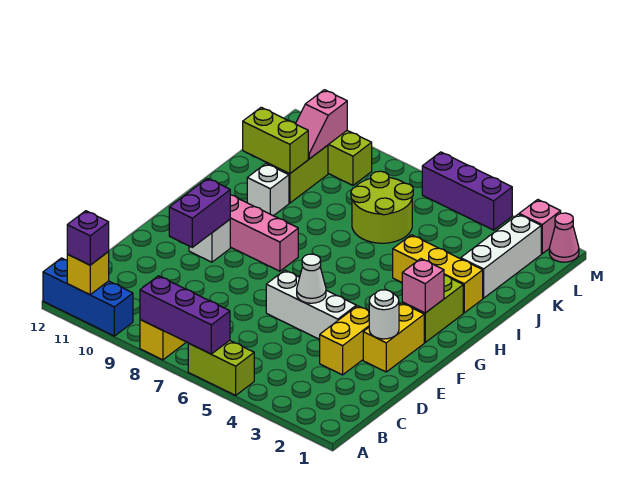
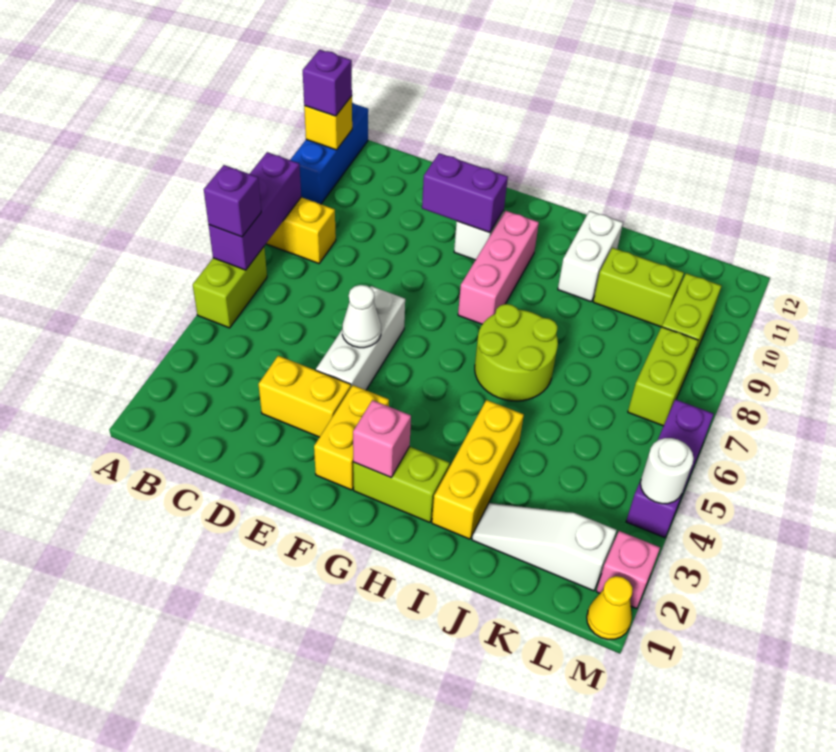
none -> purple brick A6 level 3
yellow brick E2:F2 level 1 -> yellow brick F2:F3 level 1
white round brick E2 level 2 -> white round brick M4 level 2
white brick I10 level 1 -> white brick I10:I11 level 1
white brick J2:L2 level 1 -> white slope J2:L2 level 1 top L
lime round brick J6:K7 level 1 -> lime round brick H6:I7 level 1
lime brick J10:J11 level 2 -> lime brick L7:L8 level 1
pink slope K10:L10 level 2 top L -> none
pink cone M1 level 1 -> yellow cone M1 level 1

